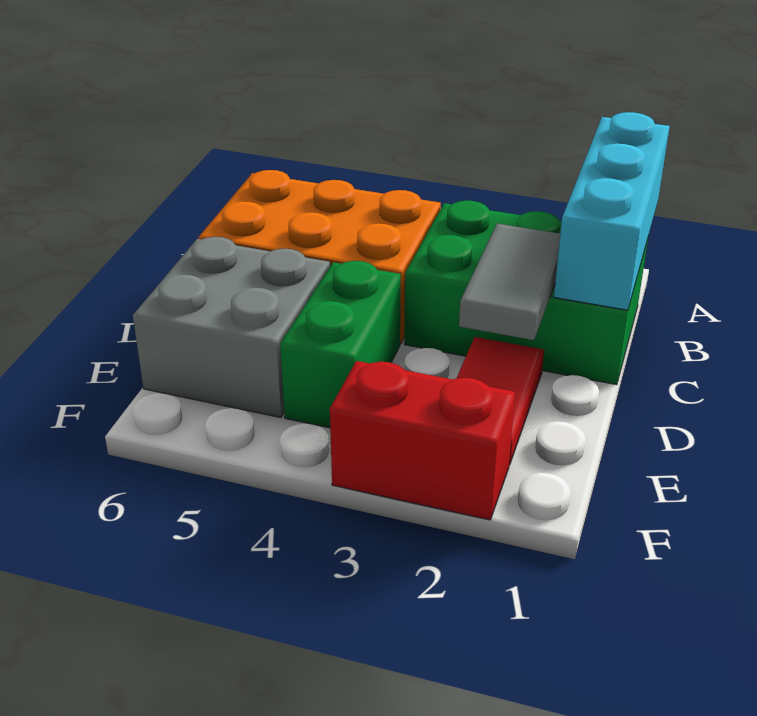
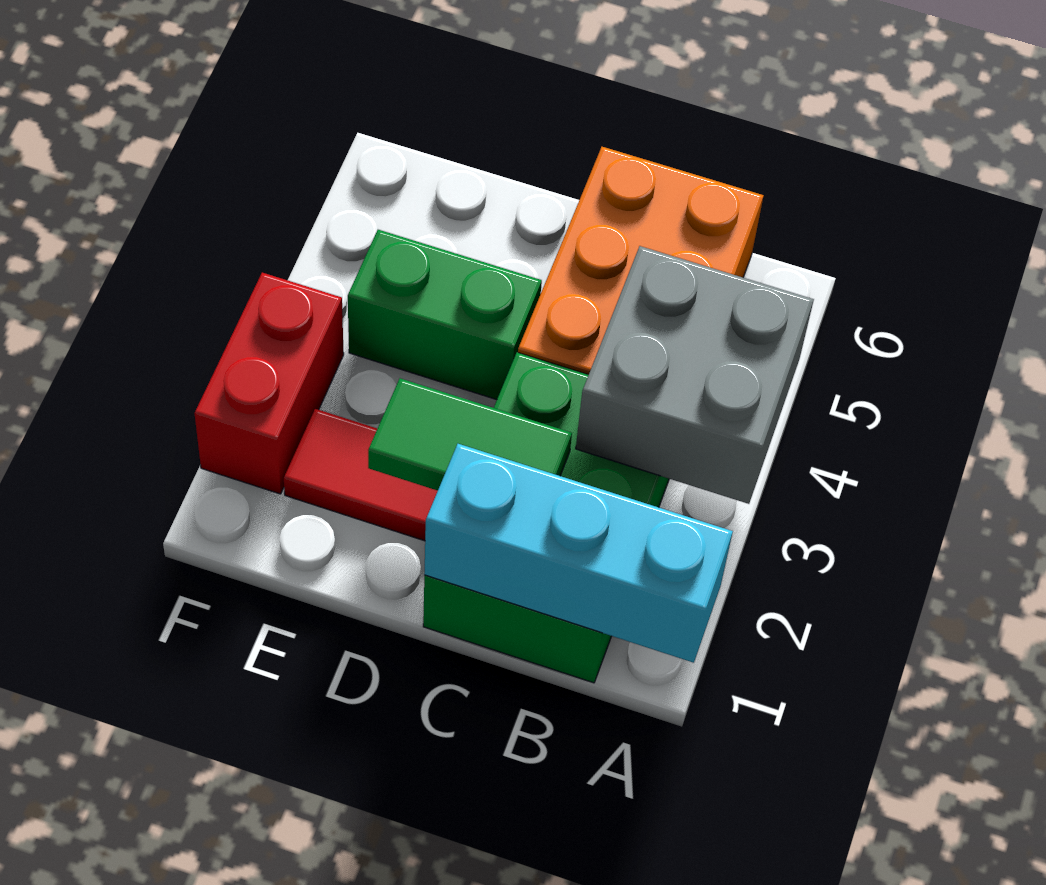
grey tile C2:D2 level 2 -> green tile C2:D2 level 2
grey brick D5:E6 level 1 -> grey brick A3:B4 level 2

